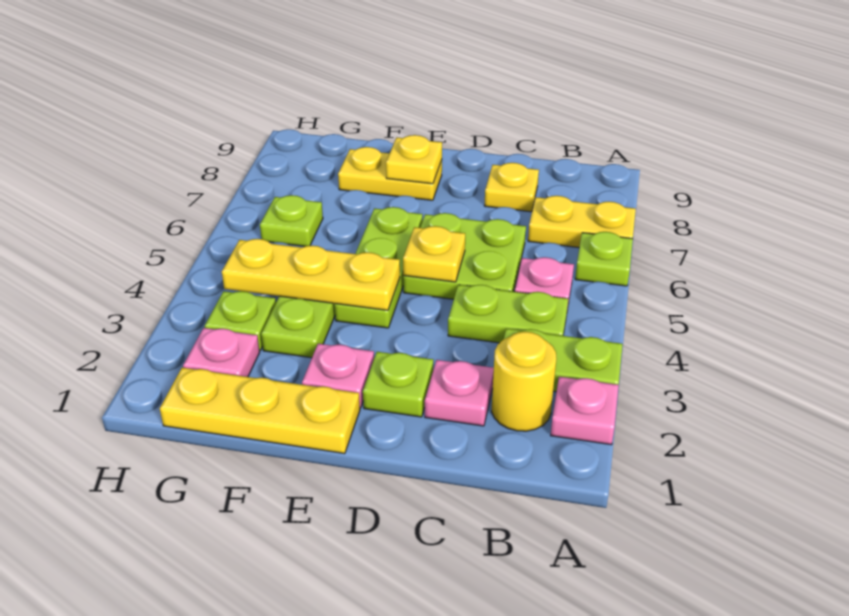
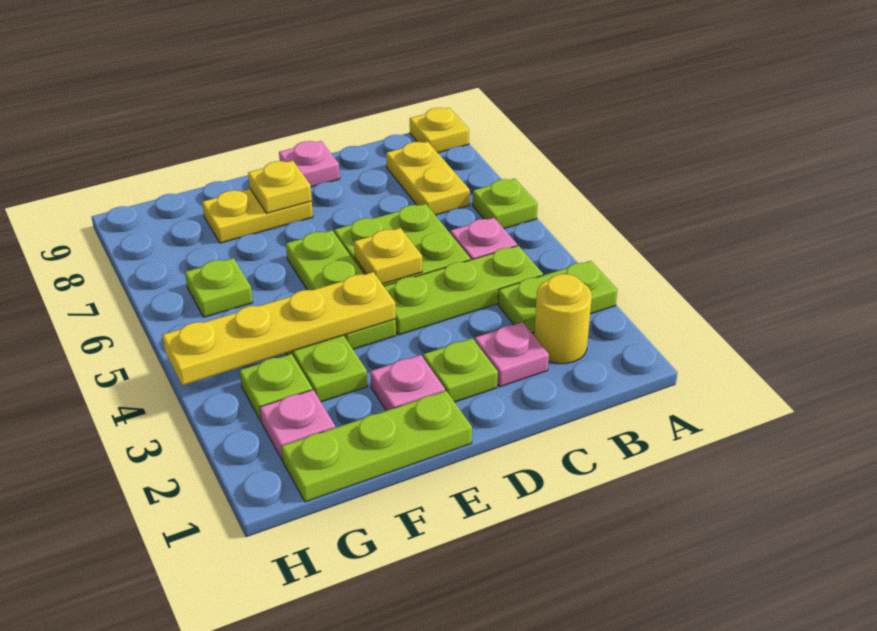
pink plate A2 level 1 -> pink plate D9 level 1
yellow plate A7:B7 level 1 -> yellow plate B7:B8 level 1
lime plate B4:C4 level 1 -> lime plate B4:D4 level 1
yellow plate C8 level 1 -> yellow plate A9 level 1
yellow plate E1:G1 level 1 -> lime plate E1:G1 level 1
yellow plate E4:G4 level 2 -> yellow plate E4:H4 level 2

